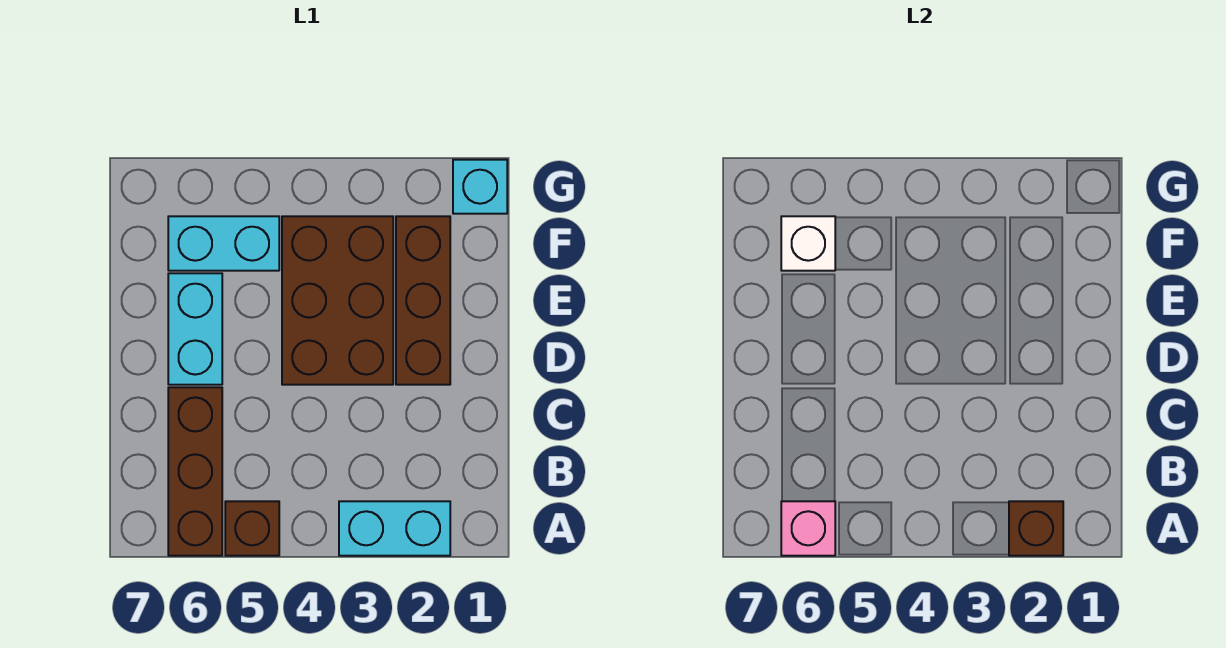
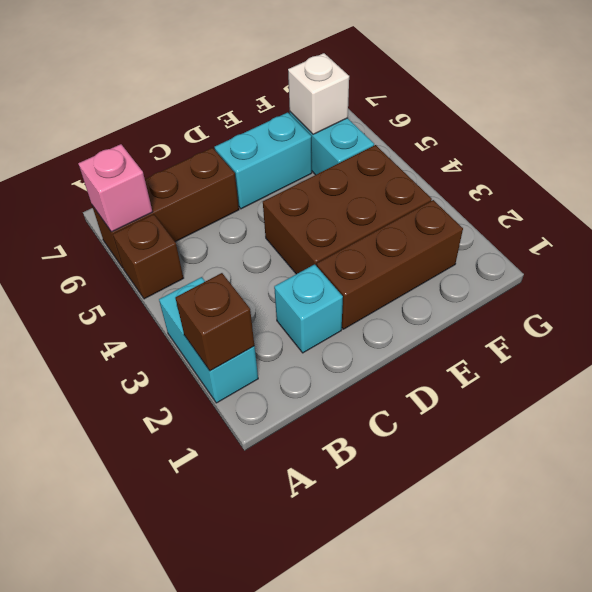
cyan brick G1 level 1 -> cyan brick C2 level 1

